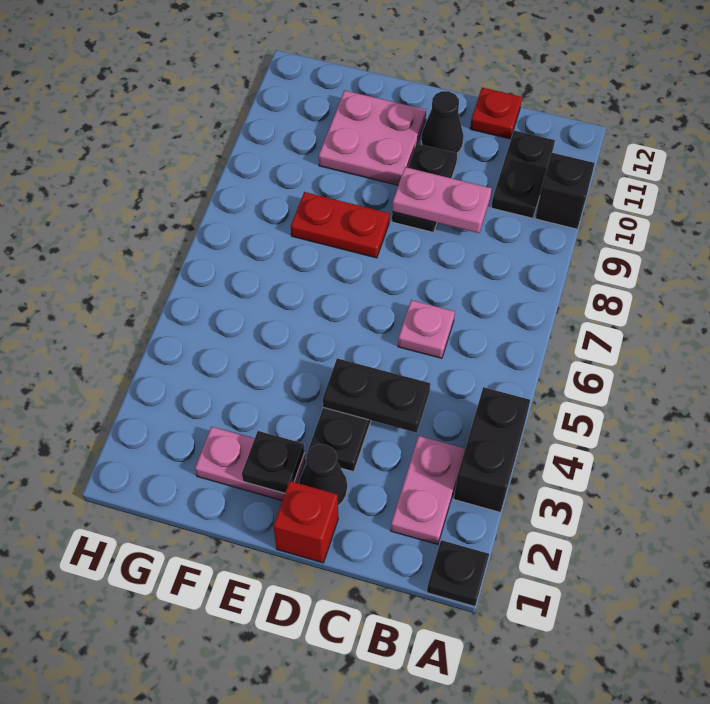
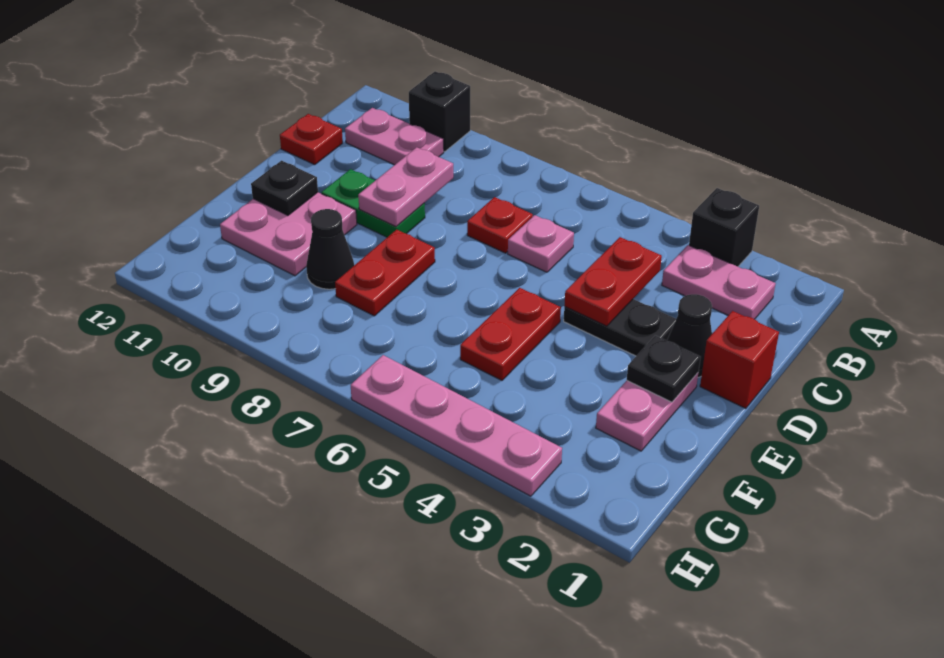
black plate A1 level 1 -> black plate E11 level 2
black brick A3:A4 level 1 -> black brick A3 level 1
black plate B10:B11 level 1 -> pink plate B10:B11 level 1
black plate C4:D4 level 2 -> red plate C4:D4 level 2
none -> red plate C7 level 1
black plate D9:D10 level 1 -> green plate D9:D10 level 1
black cone D11 level 1 -> black cone F9 level 1
none -> red plate E5:F5 level 1
none -> pink plate H3:H6 level 1

